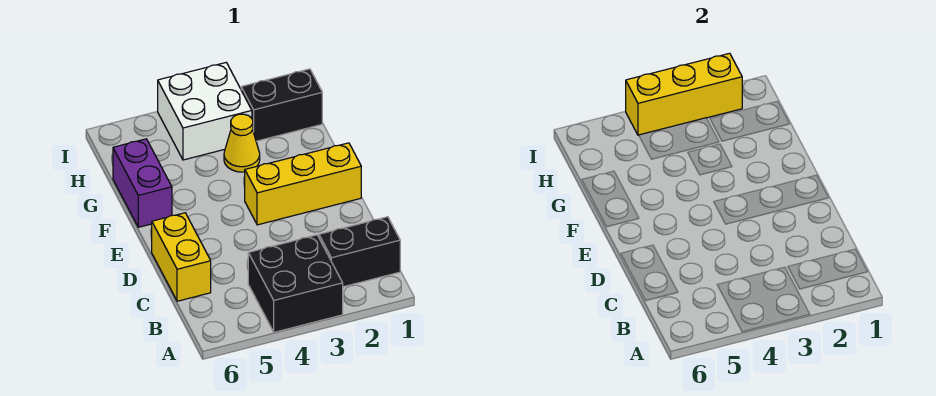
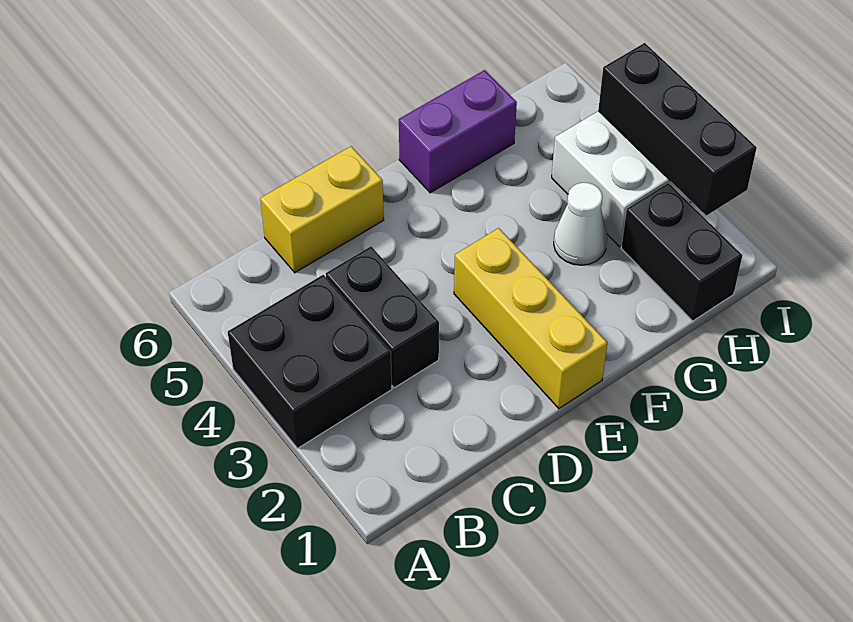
black brick B1:B2 level 1 -> black brick C3:C4 level 1
yellow cone G3 level 1 -> white cone G3 level 1
yellow brick I2:I4 level 2 -> black brick I2:I4 level 2

